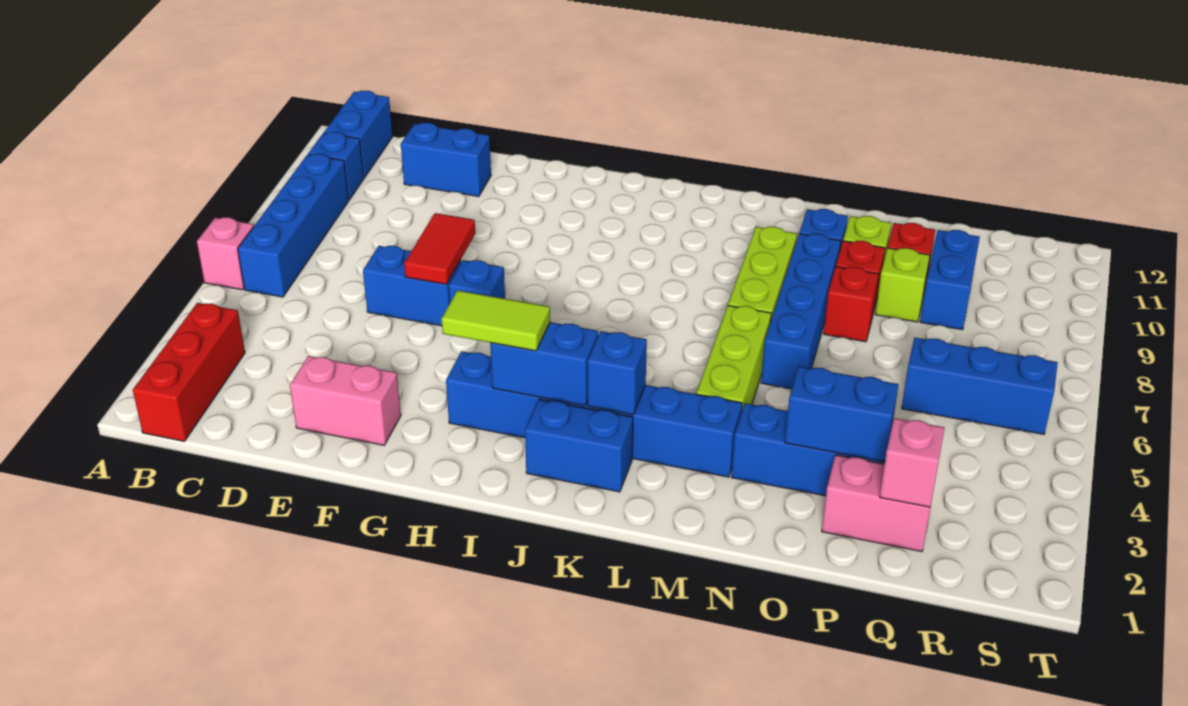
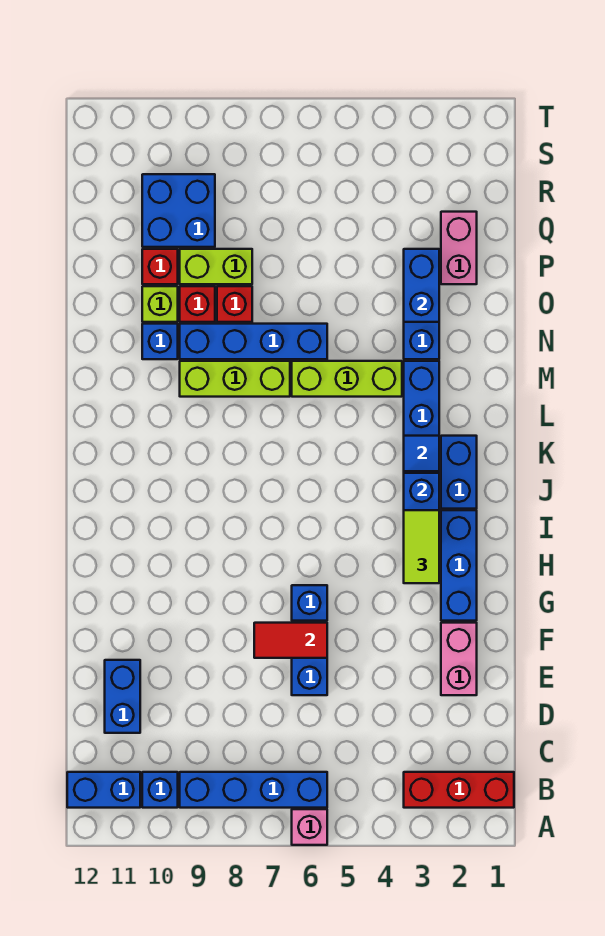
blue brick K3 level 2 -> blue tile K3 level 2
lime brick P9 level 1 -> lime brick P8:P9 level 1
pink brick Q2 level 2 -> none
blue brick Q6:S6 level 1 -> blue brick G2:I2 level 1
blue brick Q9:Q10 level 1 -> blue brick Q9:R10 level 1

